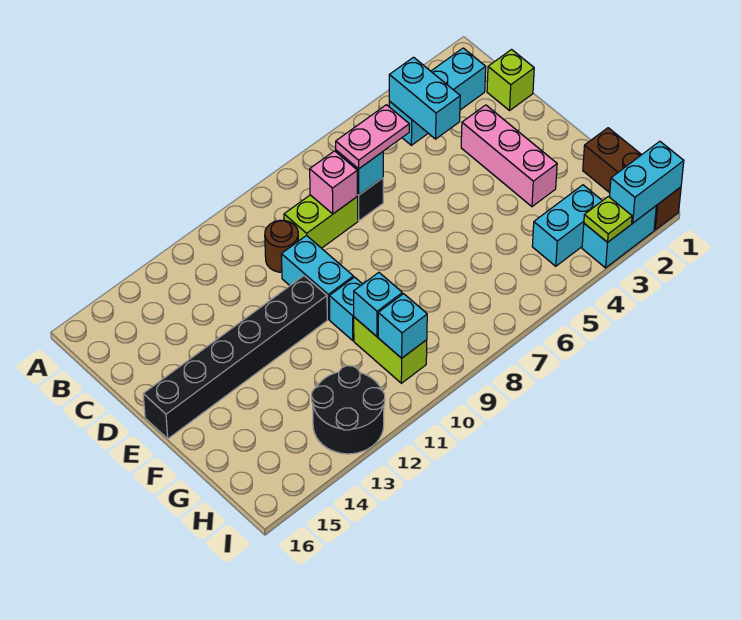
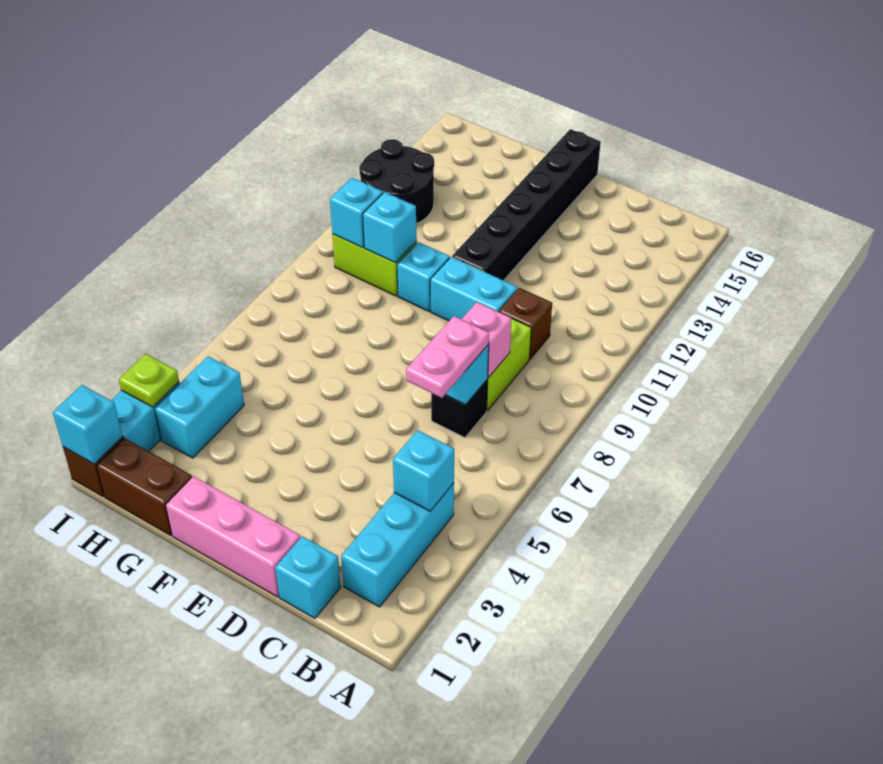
cyan brick B4:C4 level 2 -> cyan brick B4 level 2
lime brick C1 level 1 -> cyan brick C1 level 1
brown round brick C10 level 1 -> brown brick C10 level 1
pink brick D3:F3 level 1 -> pink brick D1:F1 level 1
cyan brick I1:I2 level 2 -> cyan brick I1 level 2

